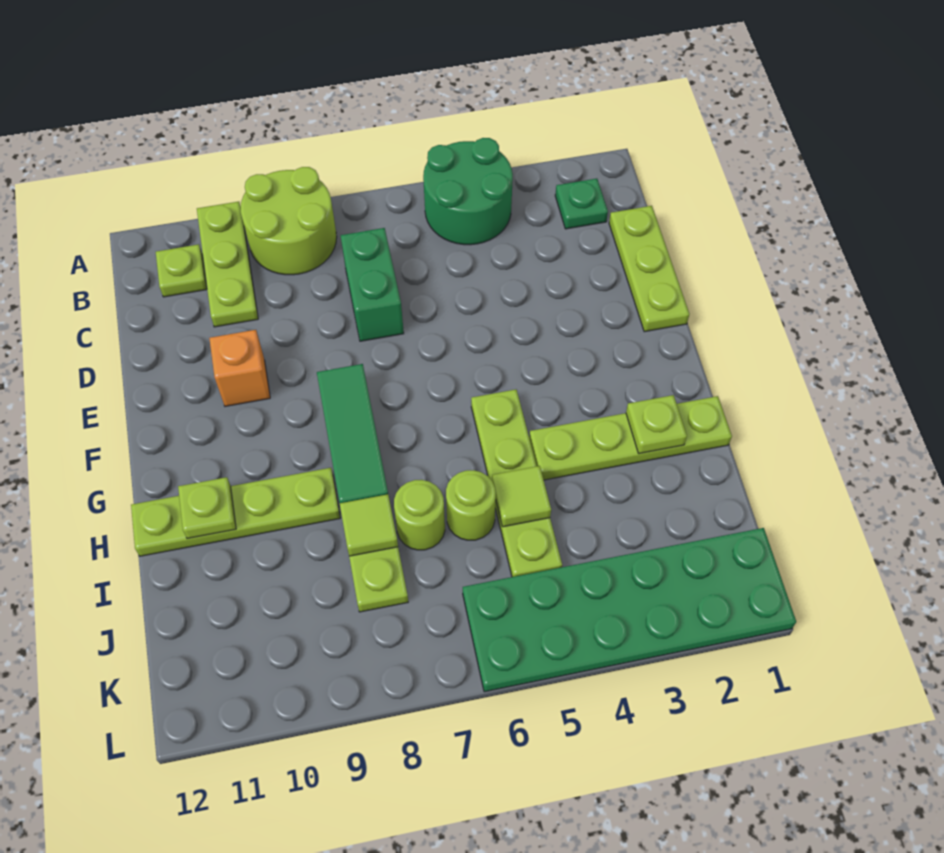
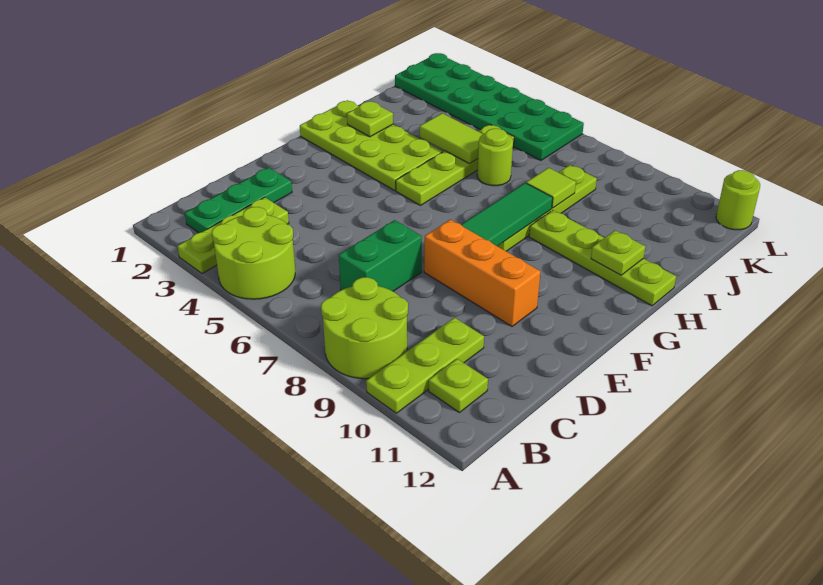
green round brick A4:B5 level 1 -> lime round brick A4:B5 level 1
green plate B2 level 1 -> green plate B2:D2 level 1
lime plate C1:E1 level 1 -> lime plate A3:C3 level 1
orange brick E10 level 1 -> orange brick E8:E10 level 1
lime plate H1:H4 level 1 -> lime plate G1:H4 level 1
lime tile I5 level 2 -> lime tile I4:I5 level 2
lime round brick I7 level 1 -> lime round brick L12 level 1

